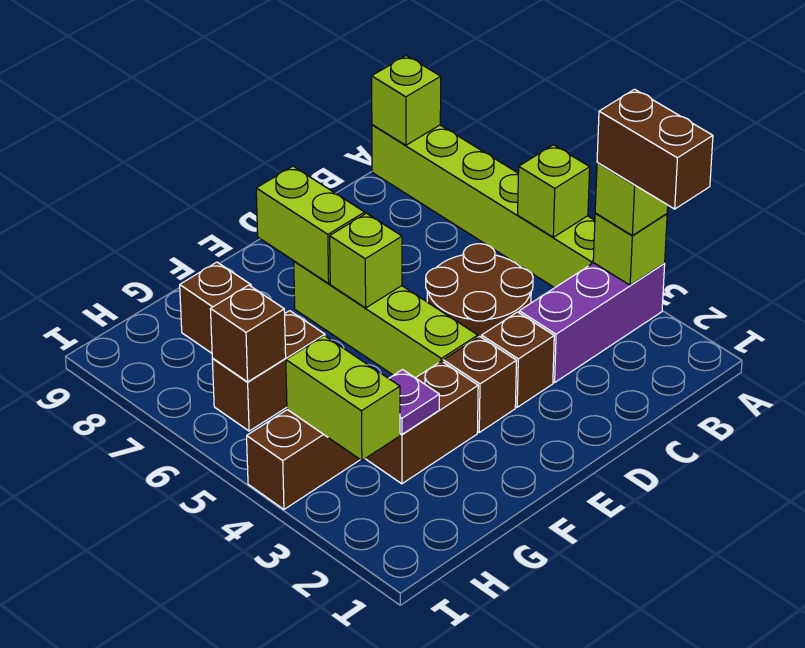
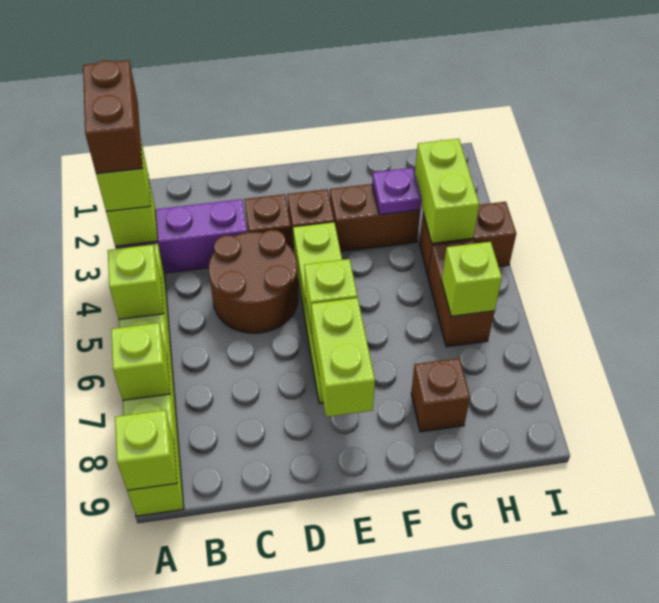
none -> lime brick A7 level 2
brown brick G6:H6 level 1 -> brown brick H5:H6 level 1
brown brick H6 level 2 -> lime brick H6 level 2

